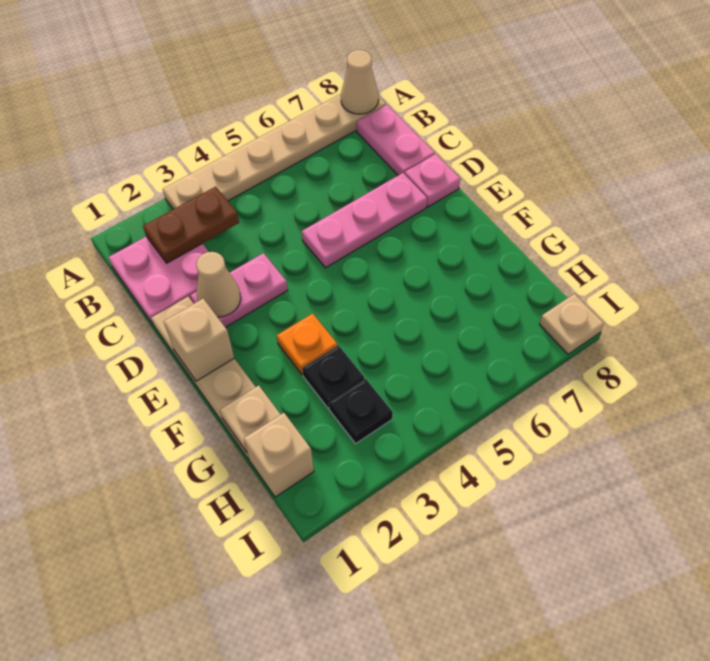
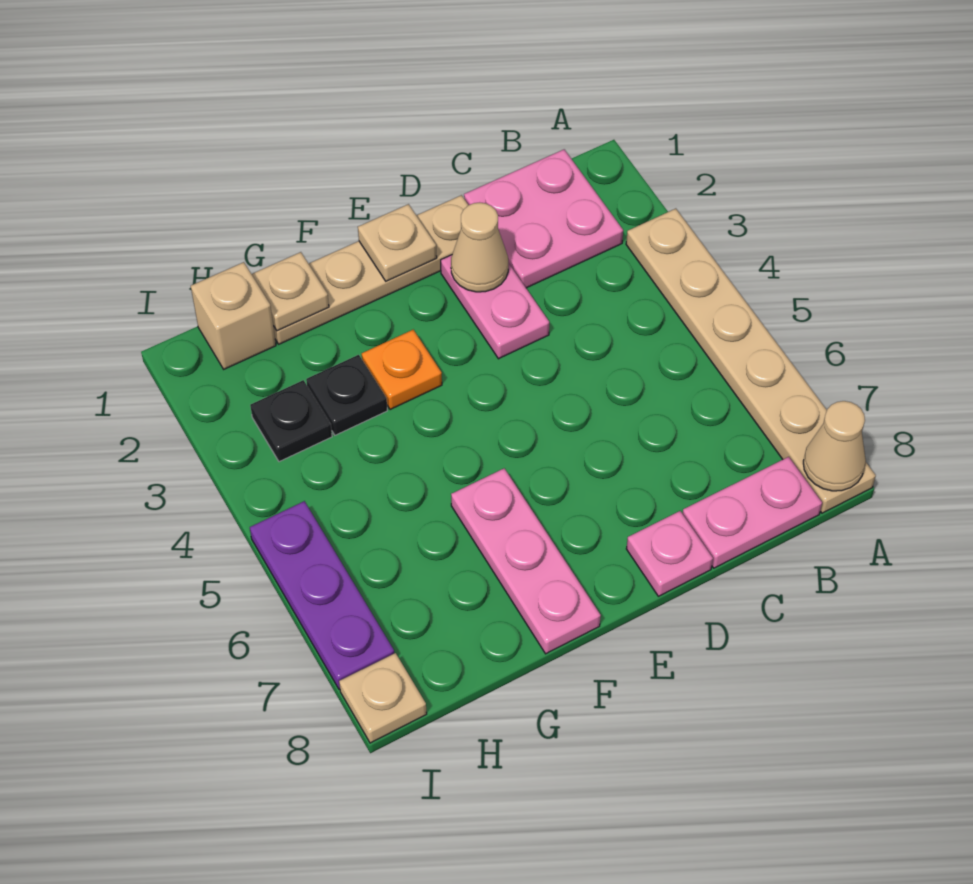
brown plate B2:B3 level 2 -> none
pink plate D5:D7 level 1 -> pink plate F6:F8 level 1
tan brick E1 level 2 -> tan plate E1 level 2
none -> purple plate I5:I7 level 1

